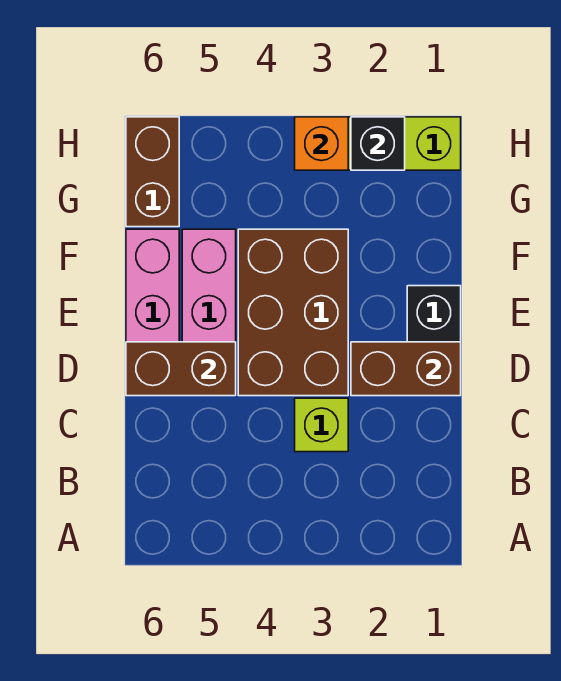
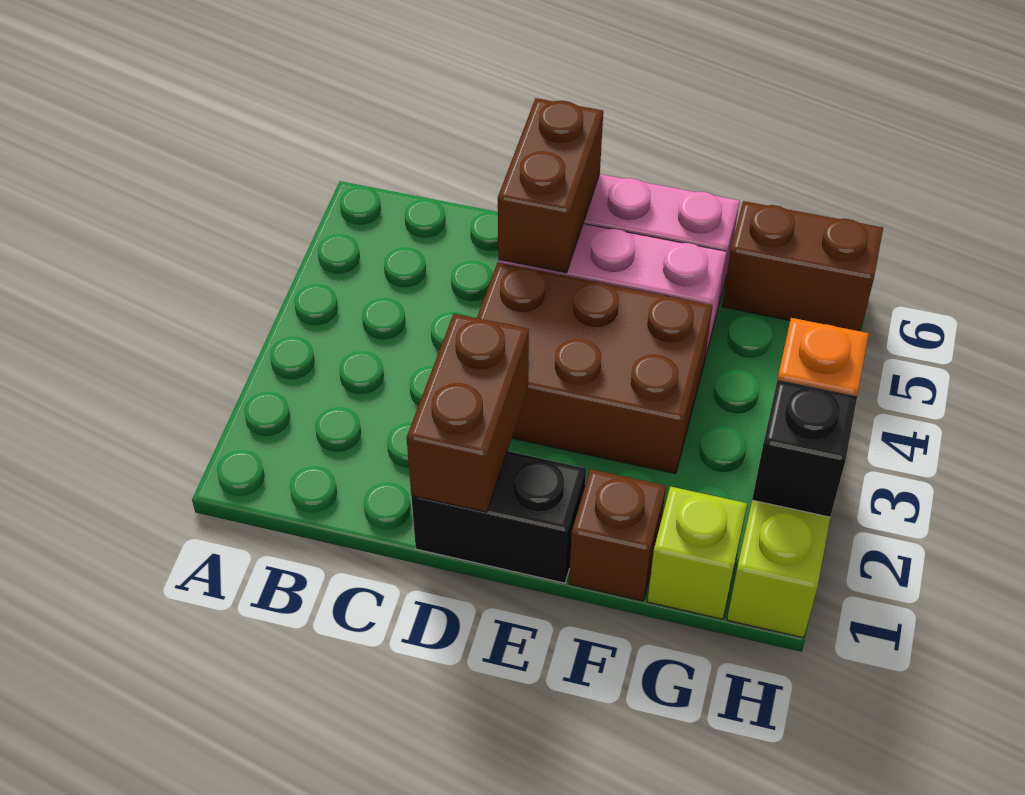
lime brick C3 level 1 -> lime brick G1 level 1
none -> brown brick F1 level 1

